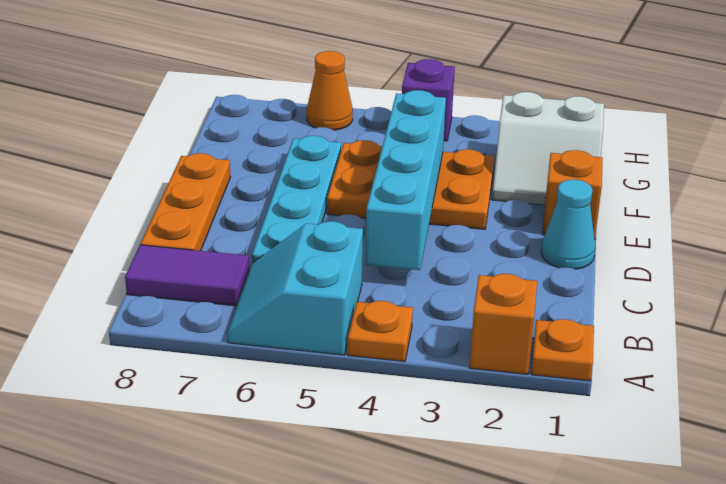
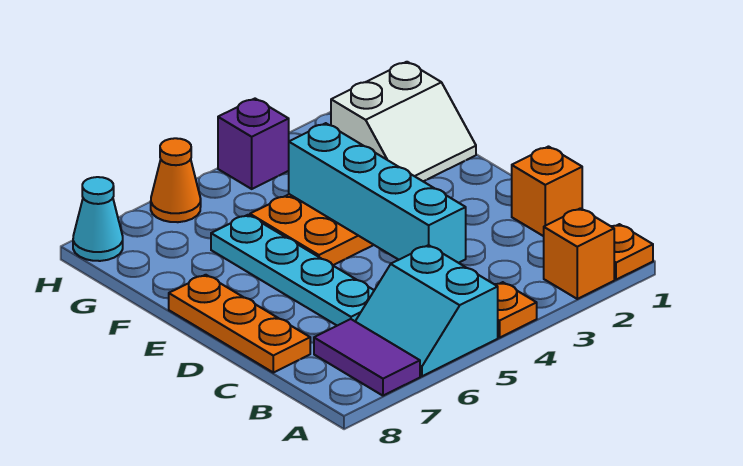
purple tile B7:B8 level 1 -> purple tile A7:B7 level 1
cyan cone D1 level 1 -> cyan cone H8 level 1
orange brick E1 level 1 -> orange brick C1 level 1

